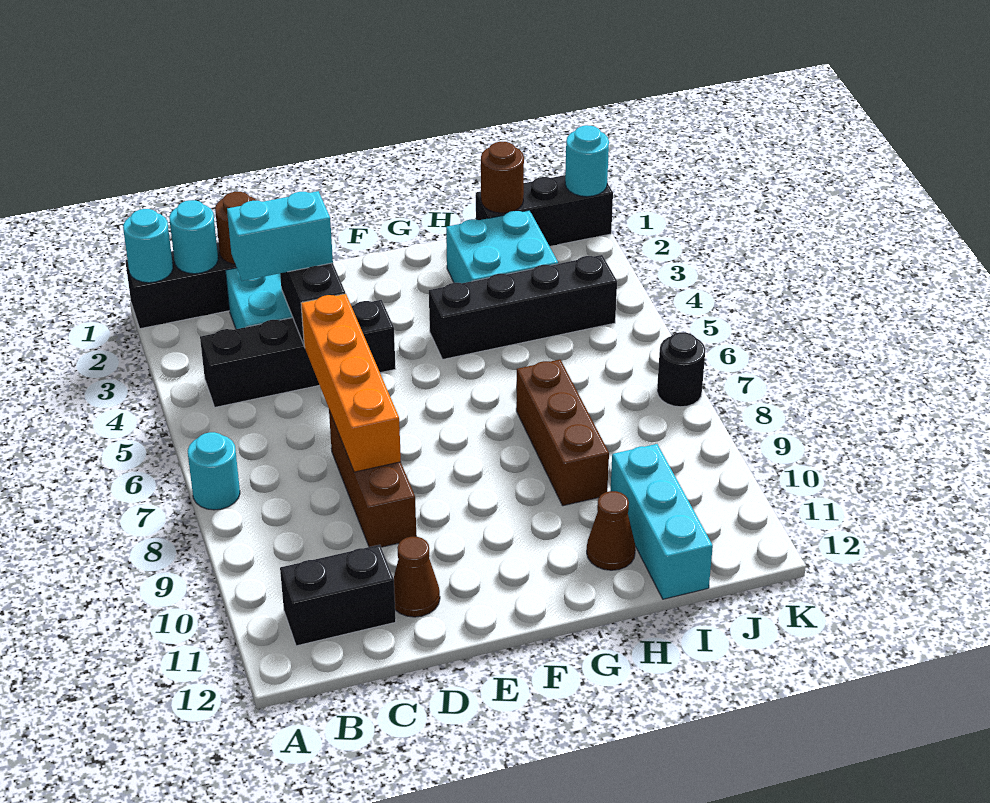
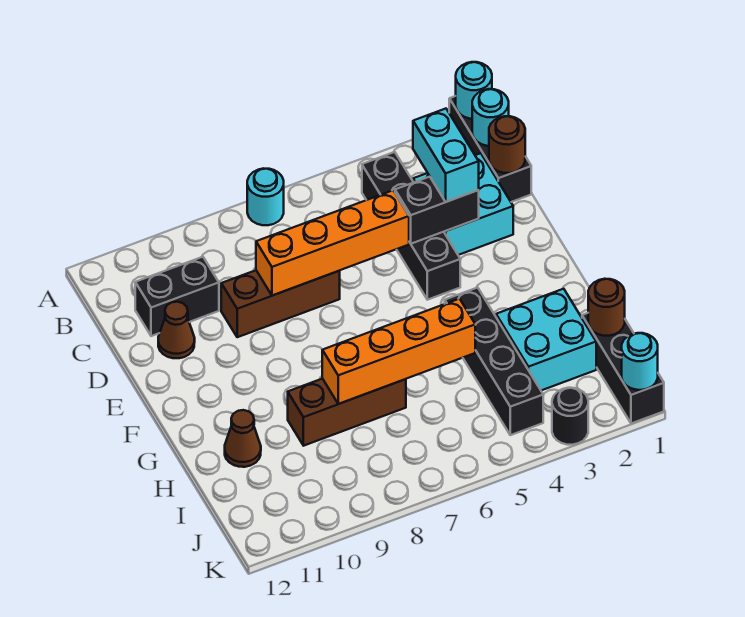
black brick B11:C11 level 1 -> black brick C10:C11 level 1
none -> orange brick H5:H8 level 2
cyan brick I10:I12 level 1 -> none
black round brick K7 level 1 -> black round brick K3 level 1

